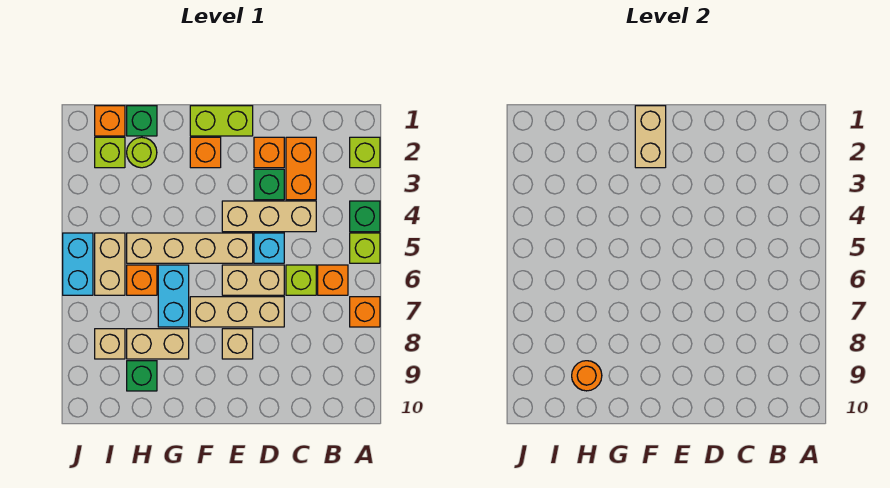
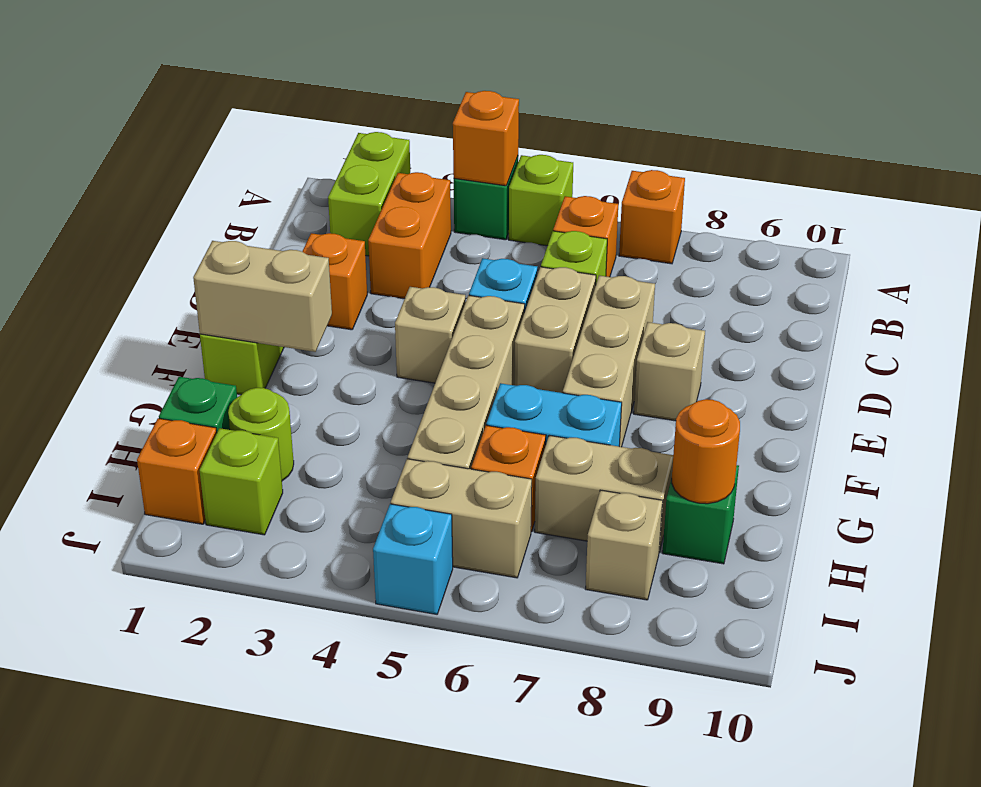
lime brick A2 level 1 -> lime brick A2:B2 level 1
orange brick C2:C3 level 1 -> orange brick B3:C3 level 1
tan brick C4:E4 level 1 -> tan brick E4 level 1
green brick D3 level 1 -> none
orange brick F2 level 1 -> orange brick A4 level 2
tan brick G8:H8 level 1 -> tan brick H7:H8 level 1
cyan brick J5:J6 level 1 -> cyan brick J5 level 1

